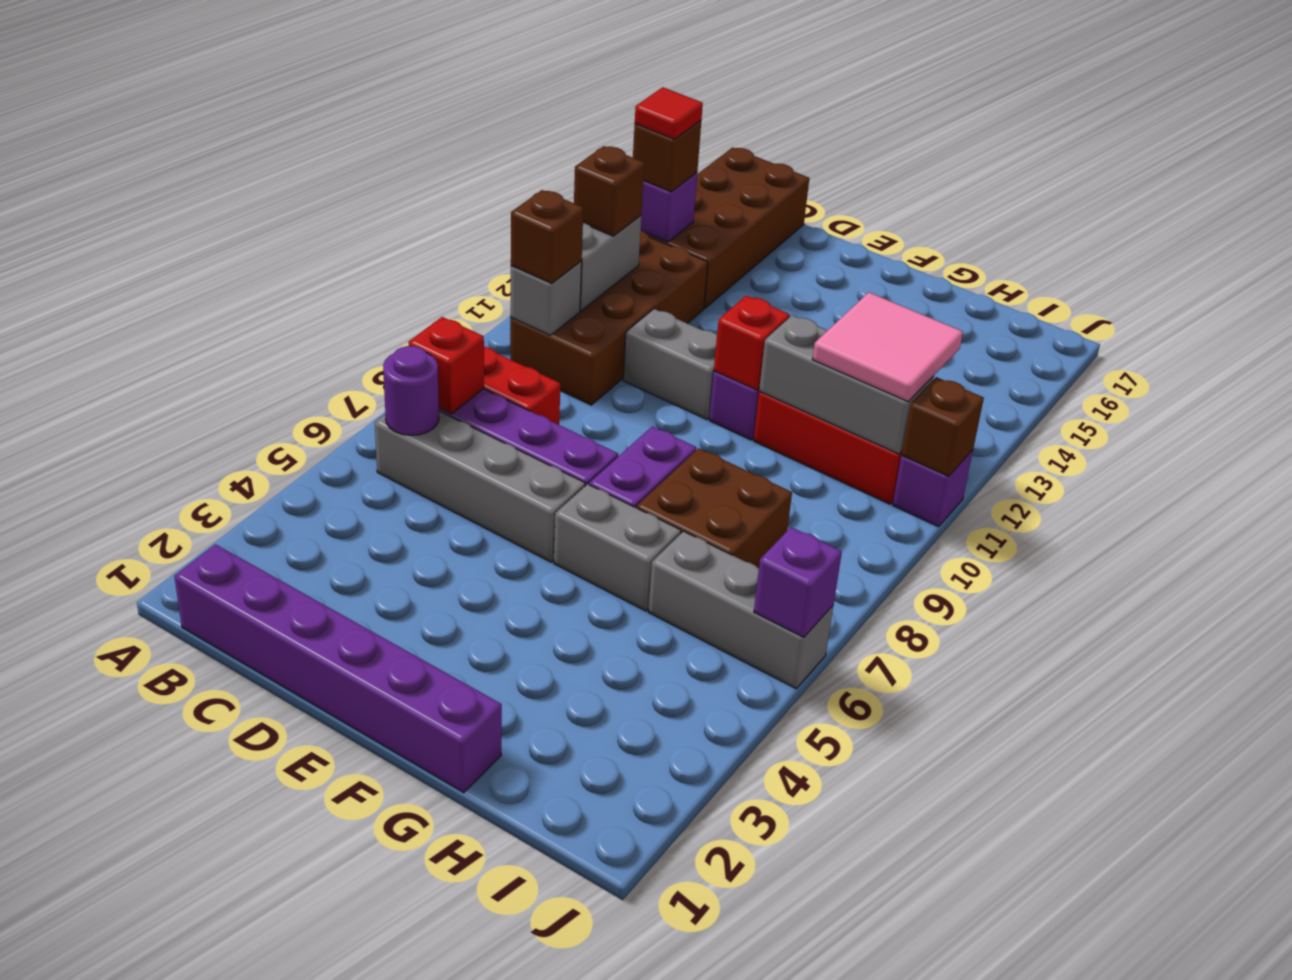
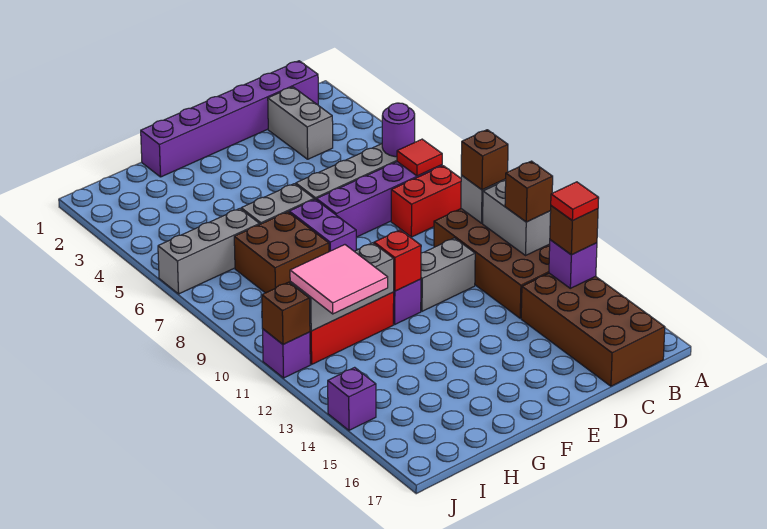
red brick B7 level 2 -> red tile B7 level 2
none -> grey brick C2:C3 level 1
purple brick J6 level 2 -> purple brick J14 level 1

